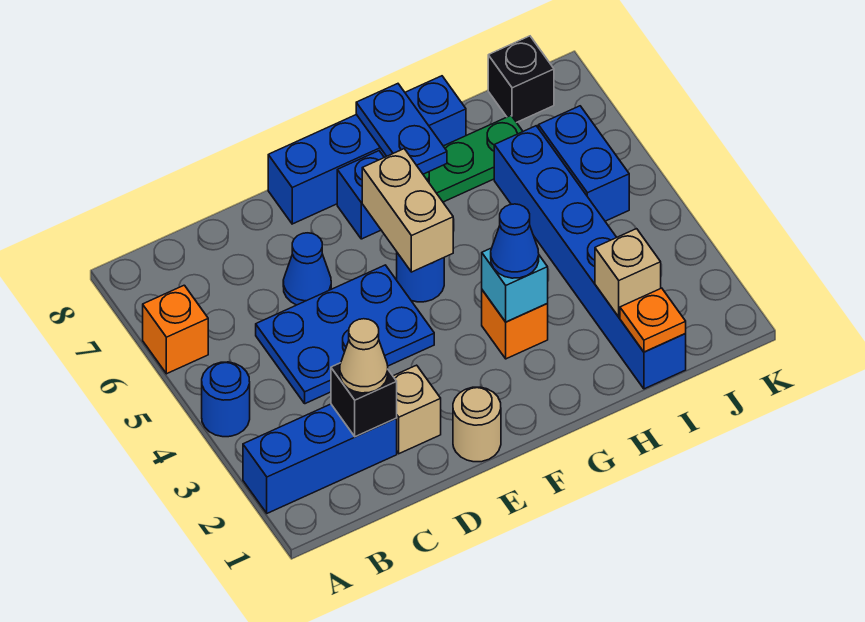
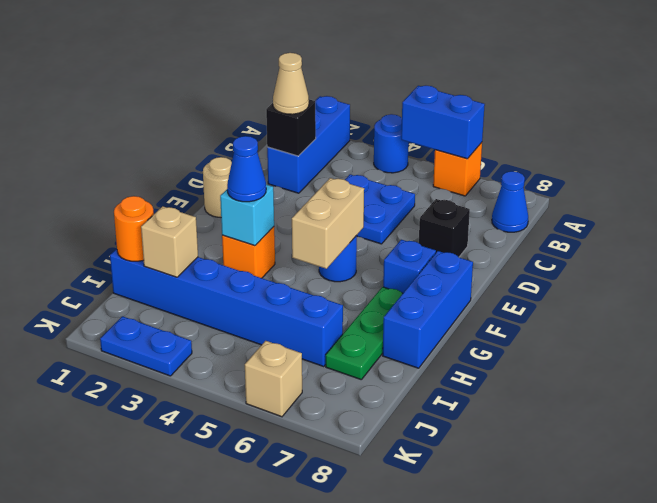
blue plate C4:E5 level 1 -> blue plate C4:D5 level 1
tan brick D2 level 1 -> tan brick K6 level 1
blue cone D6 level 1 -> blue cone B8 level 1
blue brick E8:H8 level 1 -> blue brick F8:H8 level 1
tan brick F5:F6 level 2 -> tan brick F5:G5 level 2
blue plate G7:G8 level 2 -> blue plate K2:K3 level 1
orange plate I1 level 2 -> orange round brick I1 level 2
blue brick J5:J6 level 1 -> blue brick A5:A6 level 2
black brick J8 level 1 -> black brick D7 level 1

